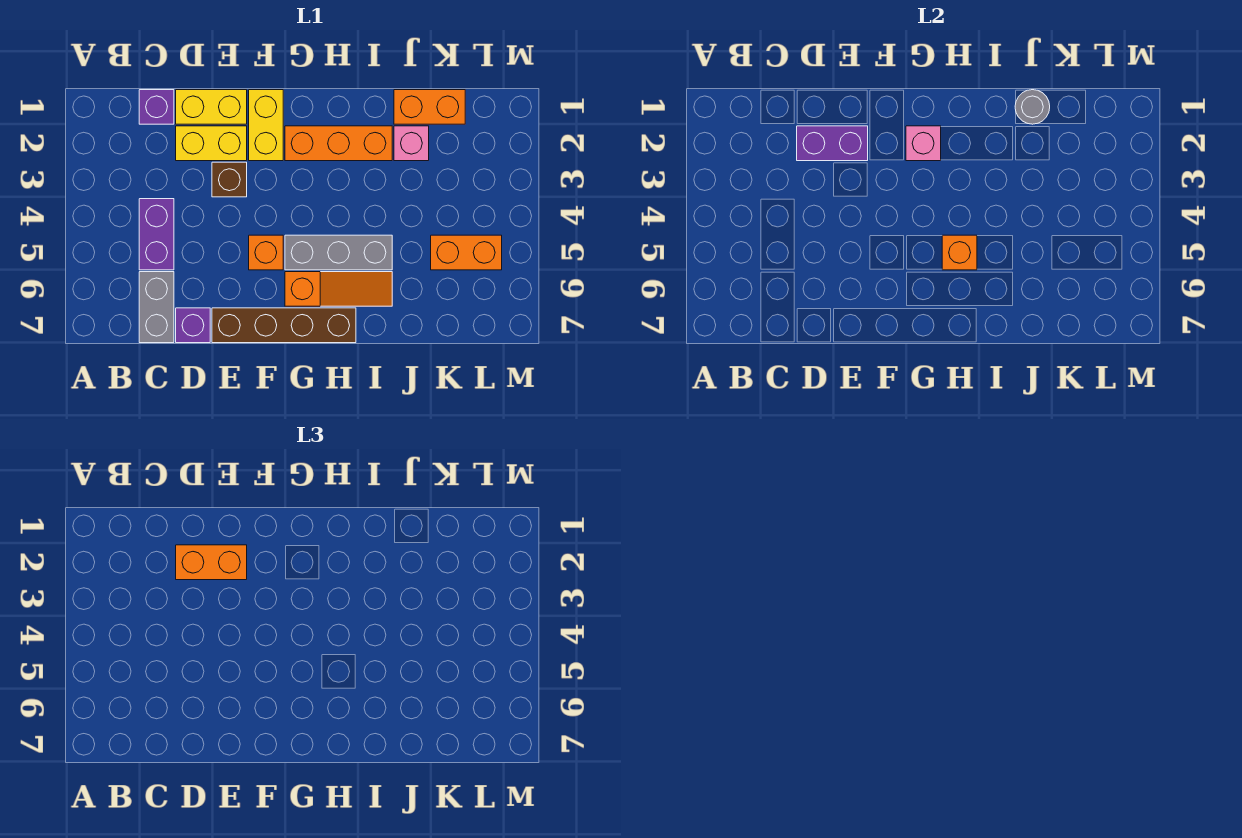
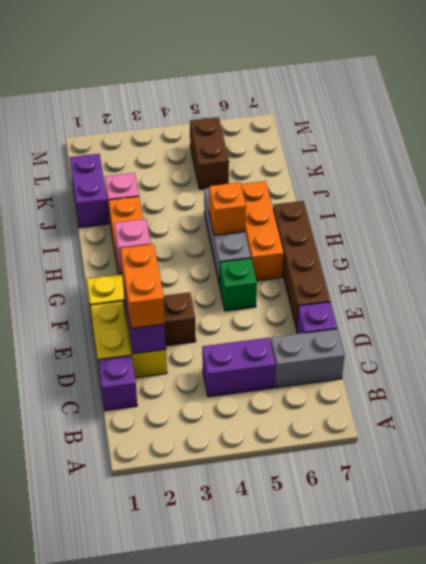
orange brick F5 level 1 -> green brick F5 level 1
orange slope G6:I6 level 1 top G -> orange brick G6:I6 level 1
orange brick J1:K1 level 1 -> purple brick J1:K1 level 1
grey round brick J1 level 2 -> none
orange brick K5:L5 level 1 -> brown brick K5:L5 level 1

